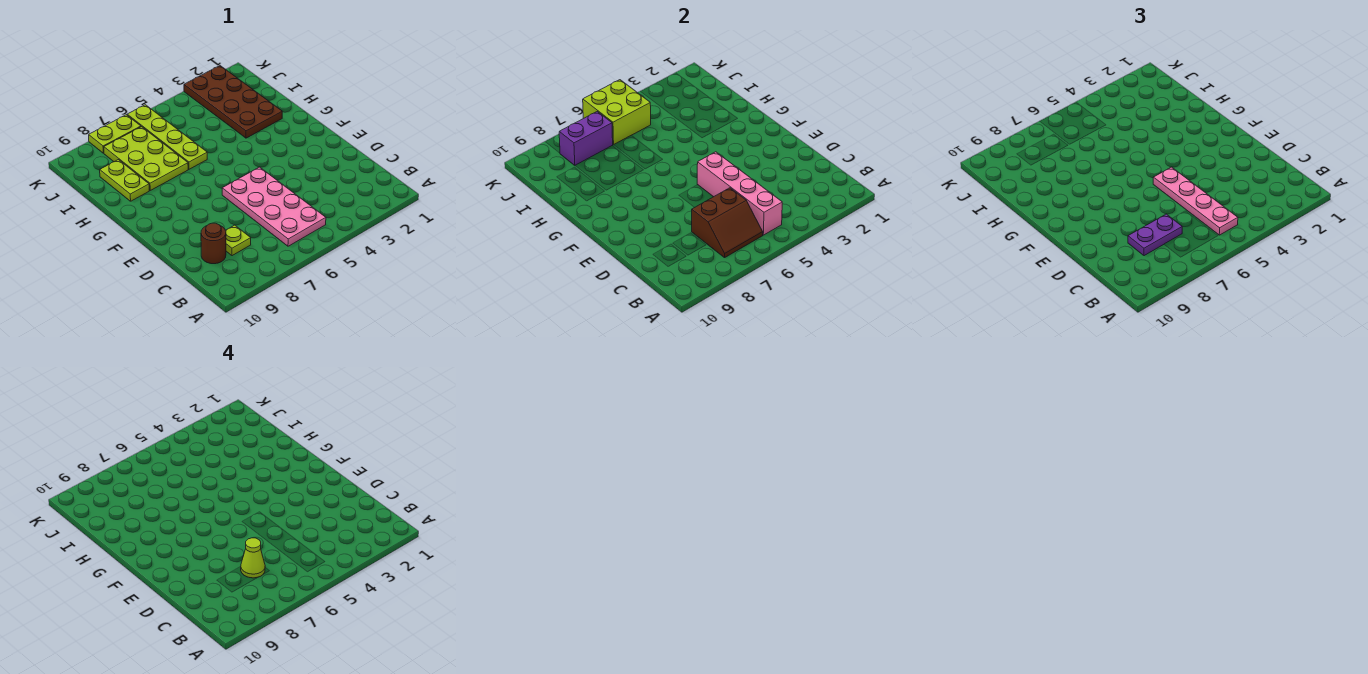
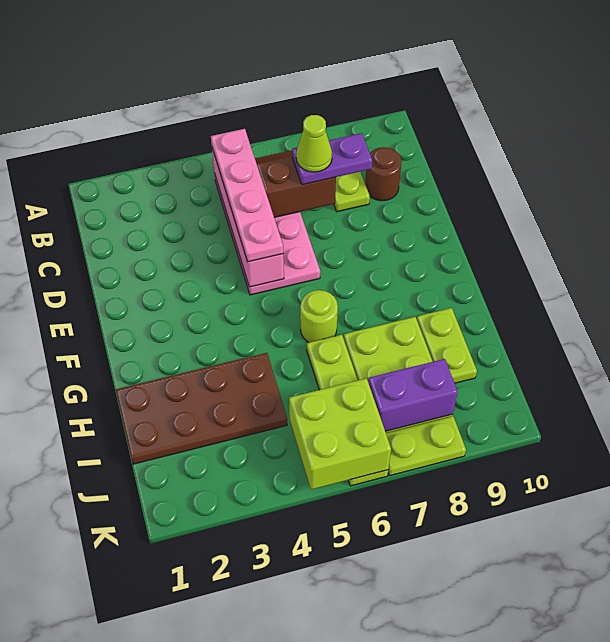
none -> lime round brick G6 level 1
brown plate H2:K3 level 1 -> brown plate H1:I4 level 1

